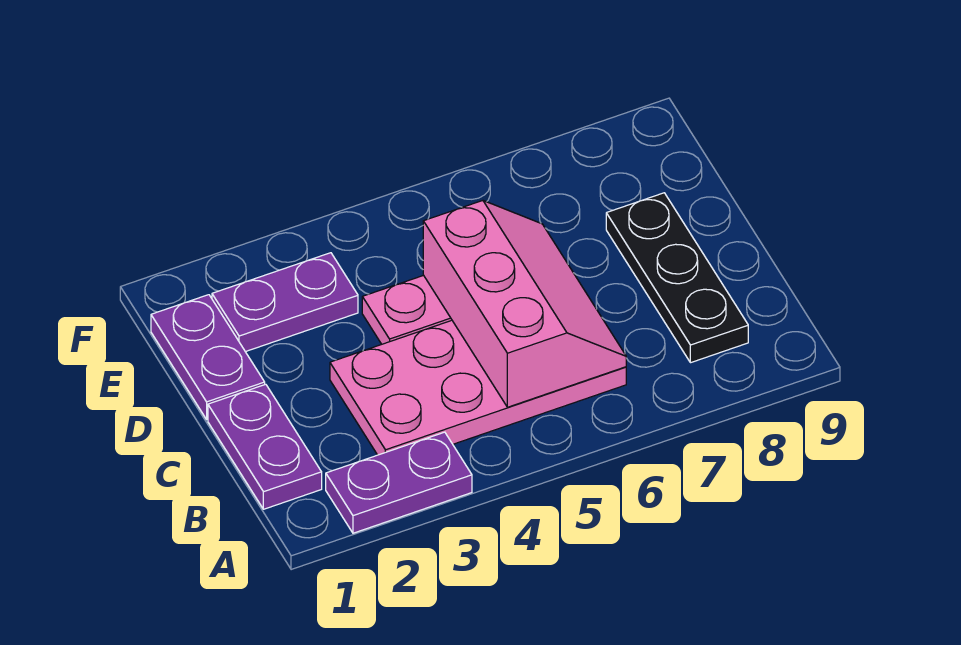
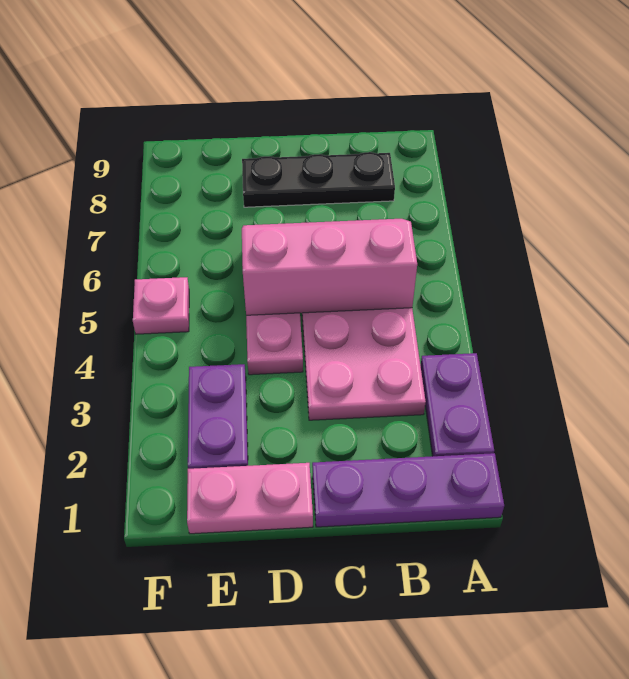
purple plate B1:C1 level 1 -> purple plate A1:C1 level 1
purple plate D1:E1 level 1 -> pink plate D1:E1 level 1
none -> pink plate F5 level 1

